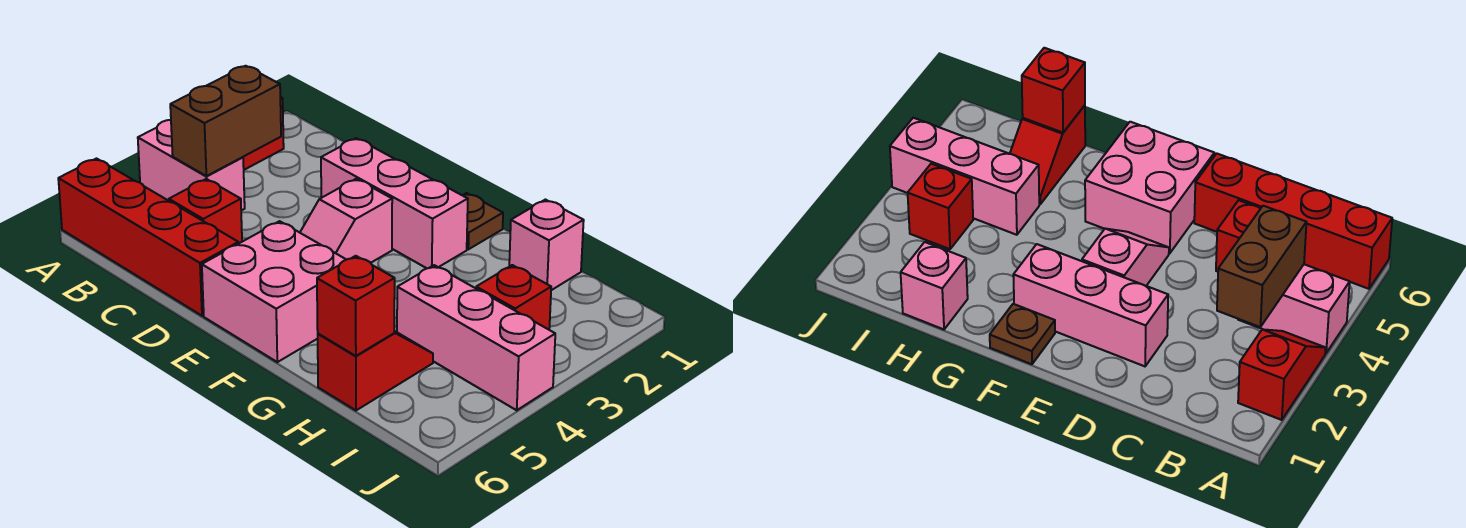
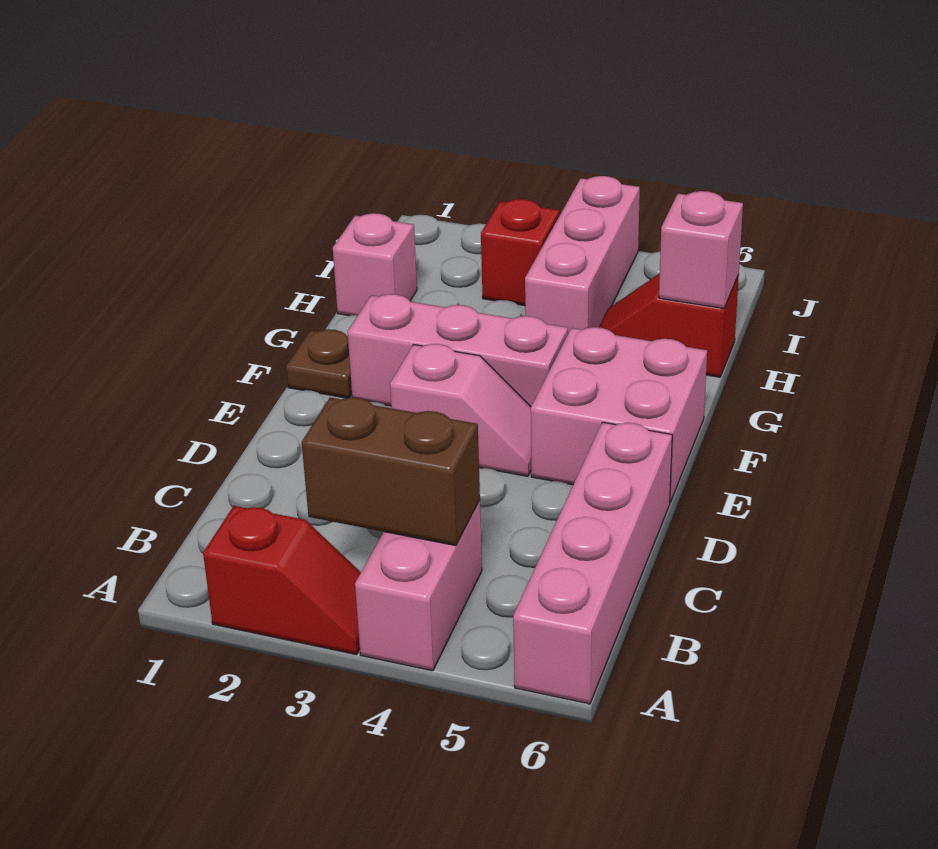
red brick A6:D6 level 1 -> pink brick A6:D6 level 1
red brick C5 level 1 -> none
pink brick D2:F2 level 1 -> pink brick F2:F4 level 1
red brick H6 level 2 -> pink brick H6 level 2

